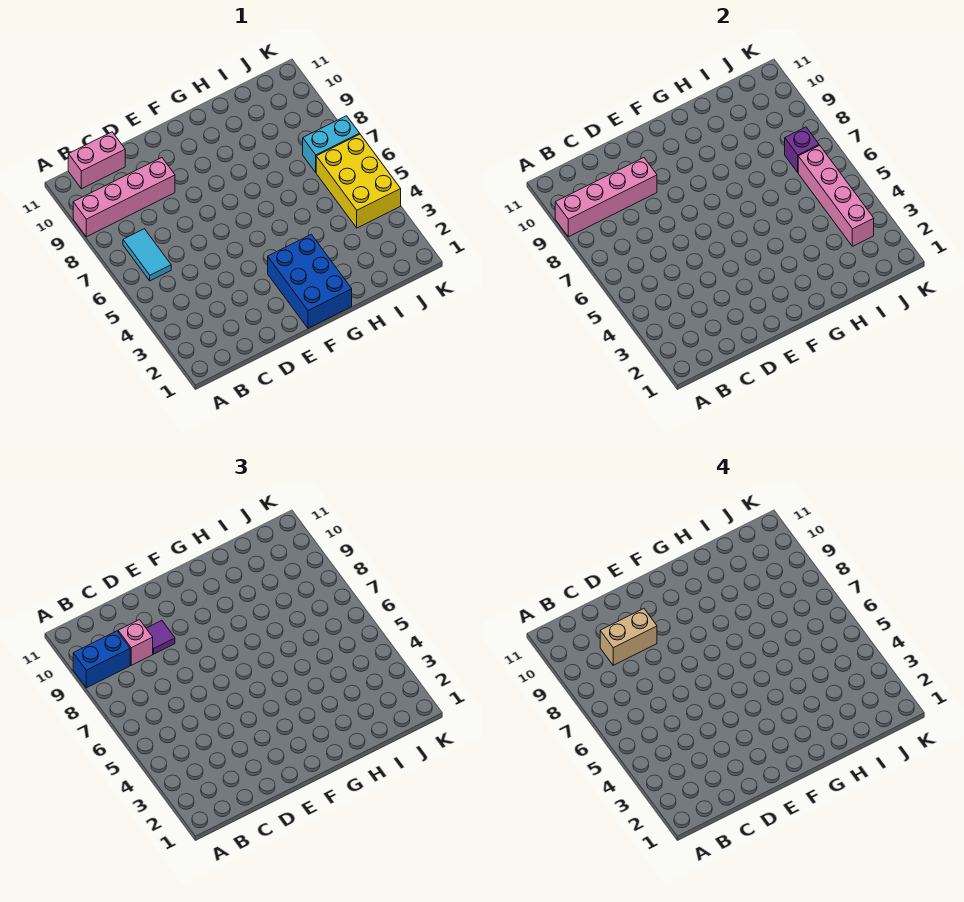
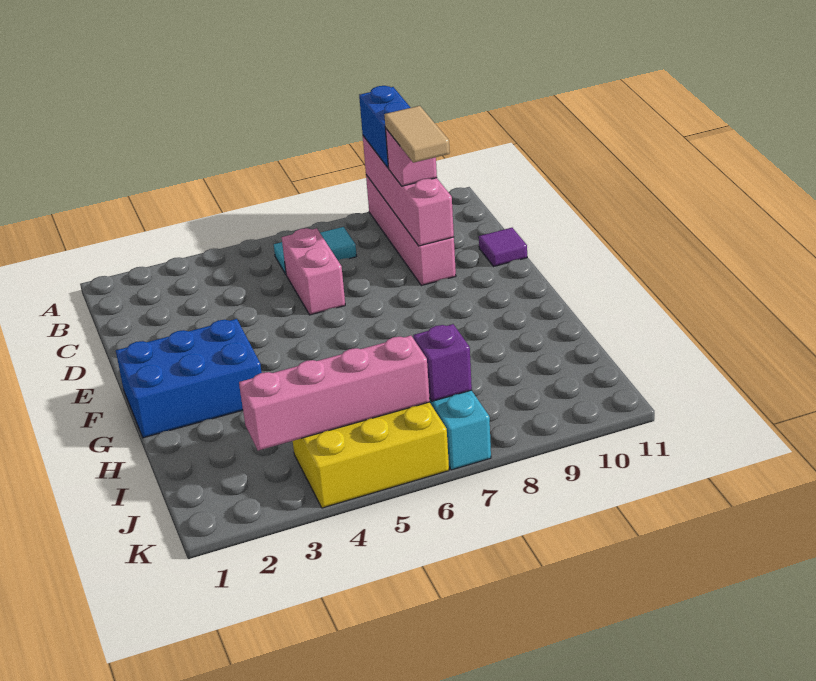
pink brick B11:C11 level 1 -> pink brick C6:D6 level 1
tan brick C9:D9 level 4 -> tan tile C9:D9 level 4
purple tile D9 level 3 -> purple tile D11 level 1

